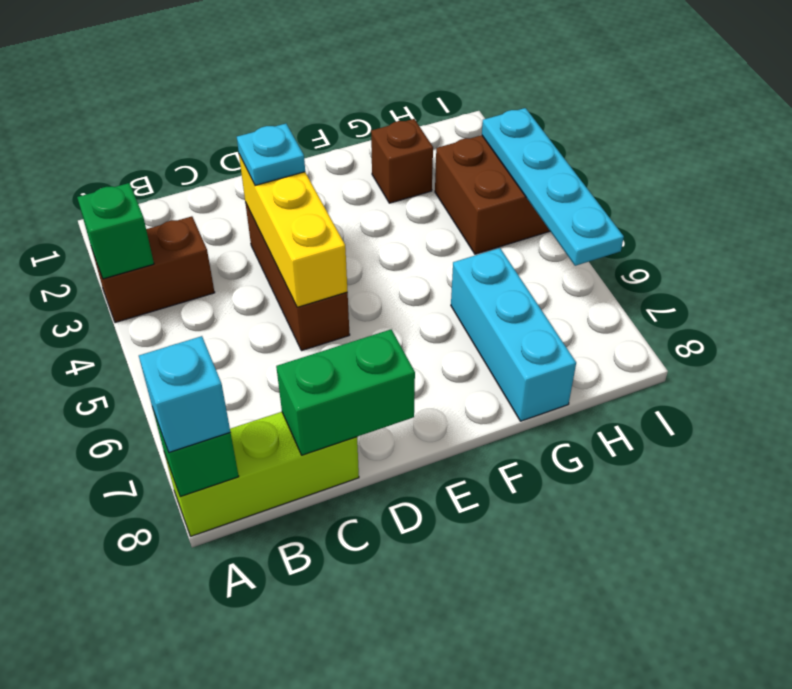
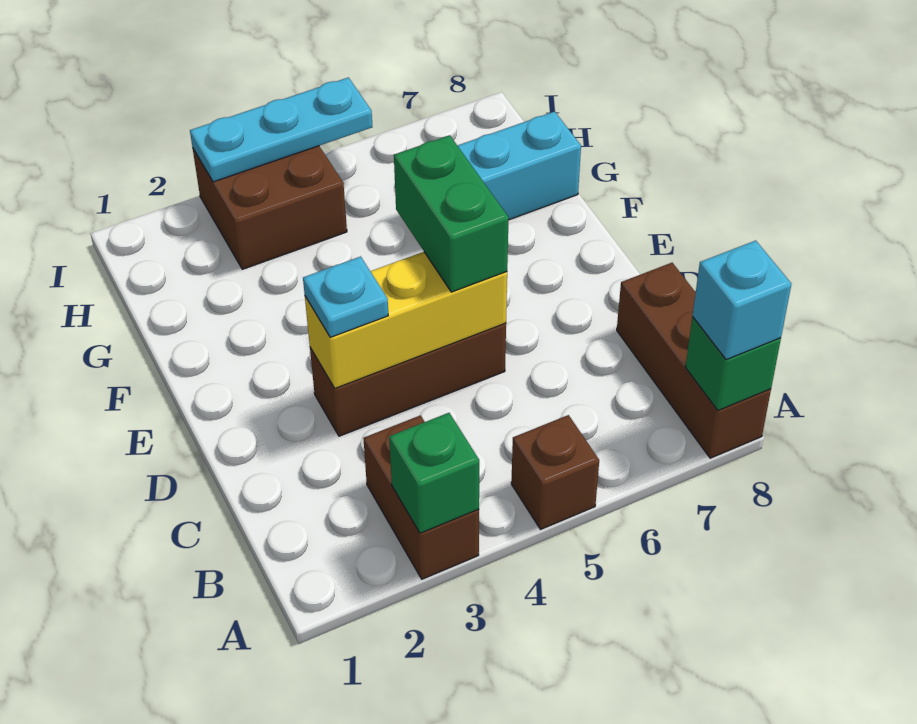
lime brick A8:C8 level 1 -> brown brick A8:C8 level 1
green brick C8:D8 level 2 -> green brick D5:E5 level 3
brown brick G2 level 1 -> brown brick A5 level 1
cyan plate I3:I6 level 2 -> cyan plate I3:I5 level 2

